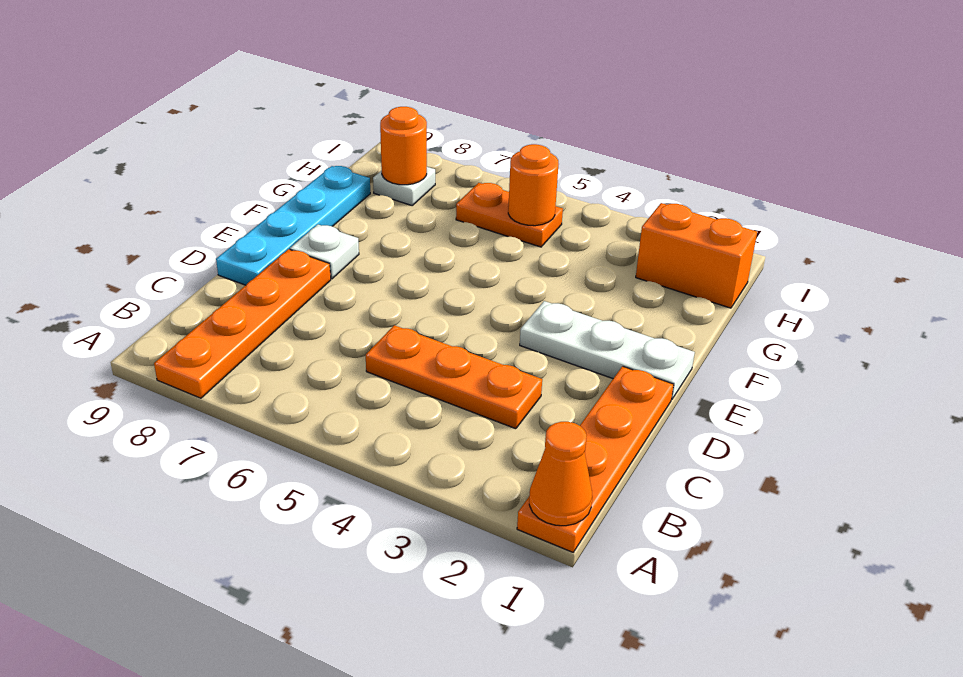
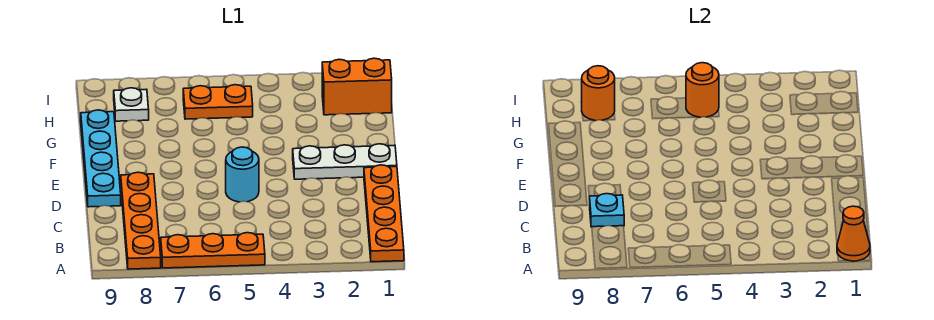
orange plate C3:C5 level 1 -> orange plate A5:A7 level 1
none -> cyan plate C8 level 2
none -> cyan round brick D5 level 1
white plate E8 level 1 -> none

